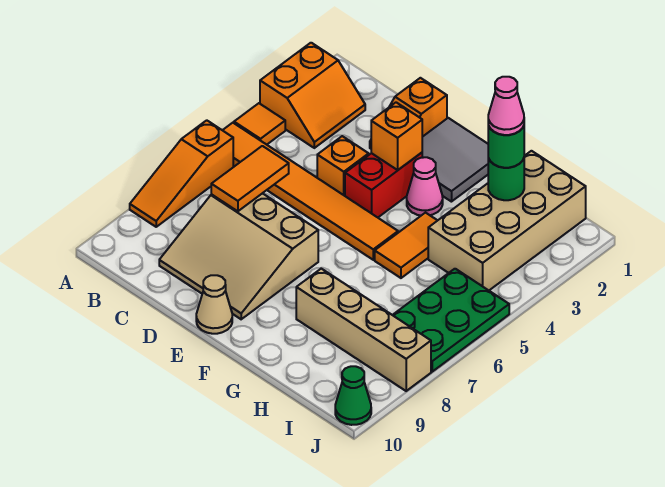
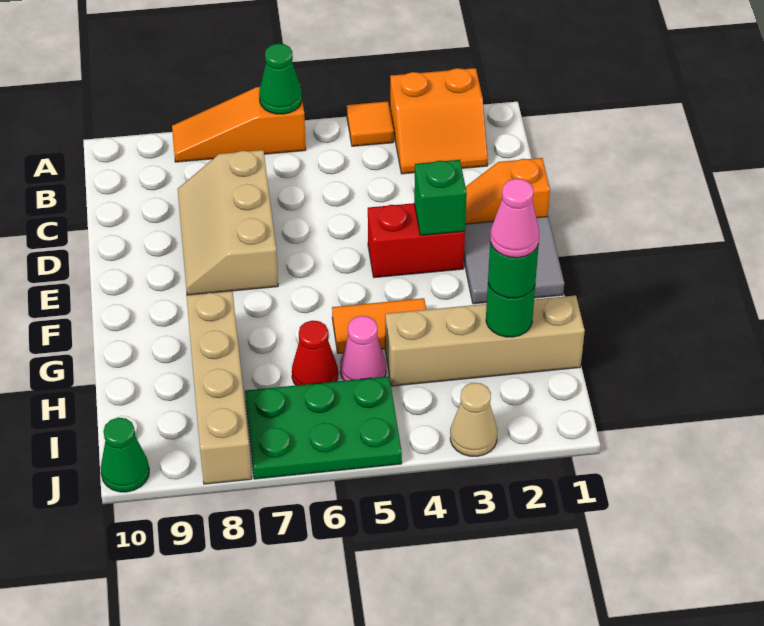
orange tile A5:F5 level 1 -> none
none -> green cone A6 level 2
orange tile C6:C7 level 2 -> none
tan slope C7:E9 level 1 top 7 -> tan slope C7:E8 level 1 top 7
orange brick D4 level 1 -> none
orange brick E3 level 2 -> green brick E3 level 2
tan cone E10 level 1 -> tan cone J3 level 1
pink cone F3 level 1 -> pink cone H5 level 1
tan brick H1:I4 level 1 -> tan brick H1:H4 level 1
none -> red cone H6 level 1

